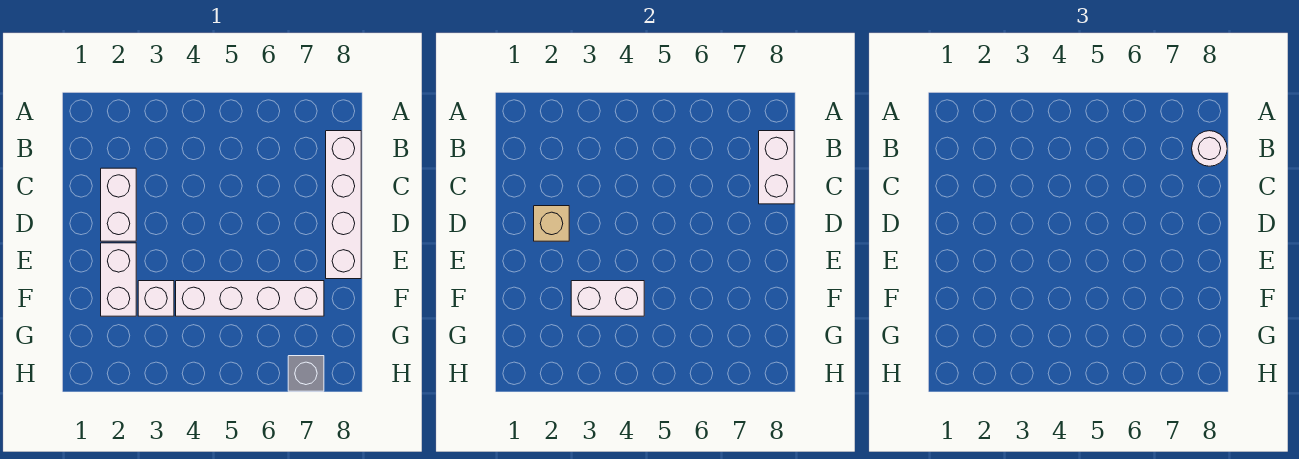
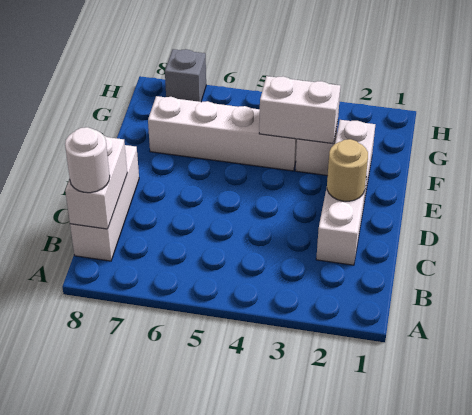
white brick B8:E8 level 1 -> white brick B8:D8 level 1
tan brick D2 level 2 -> tan round brick D2 level 2

